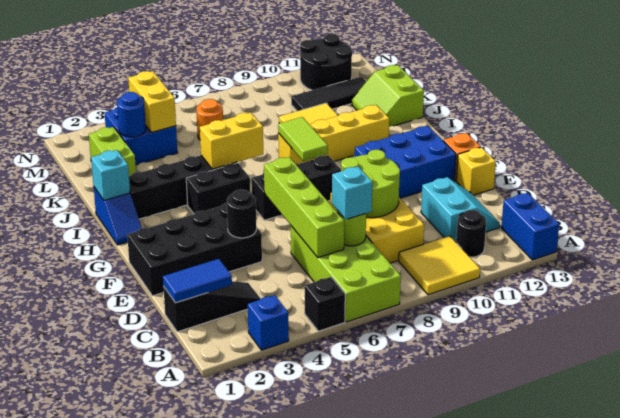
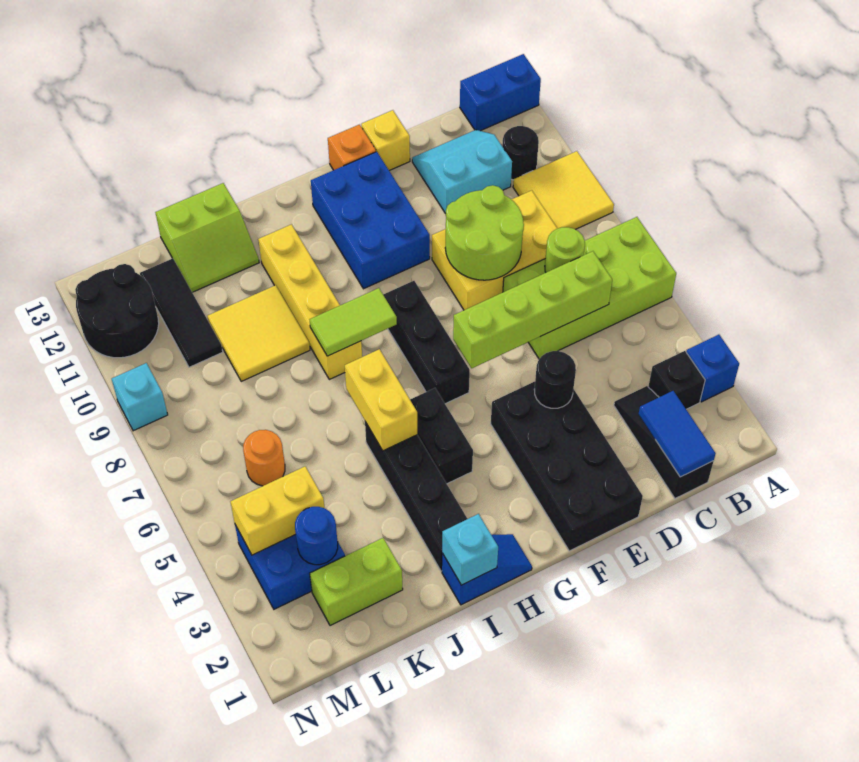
black brick A5 level 1 -> black brick B3 level 1
cyan brick C7 level 3 -> cyan brick N9 level 1

